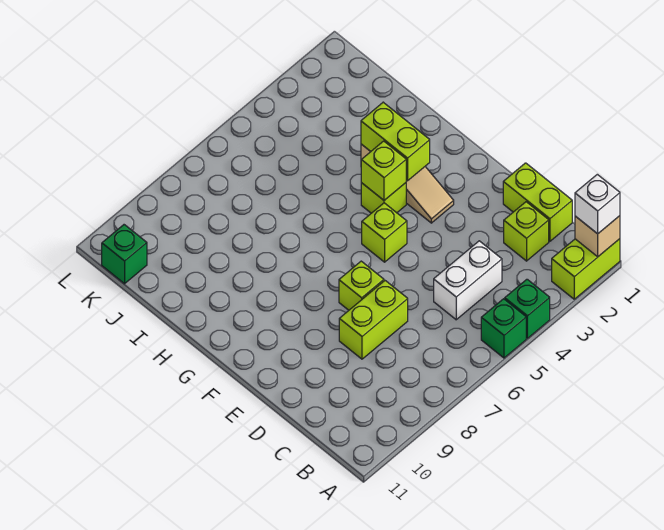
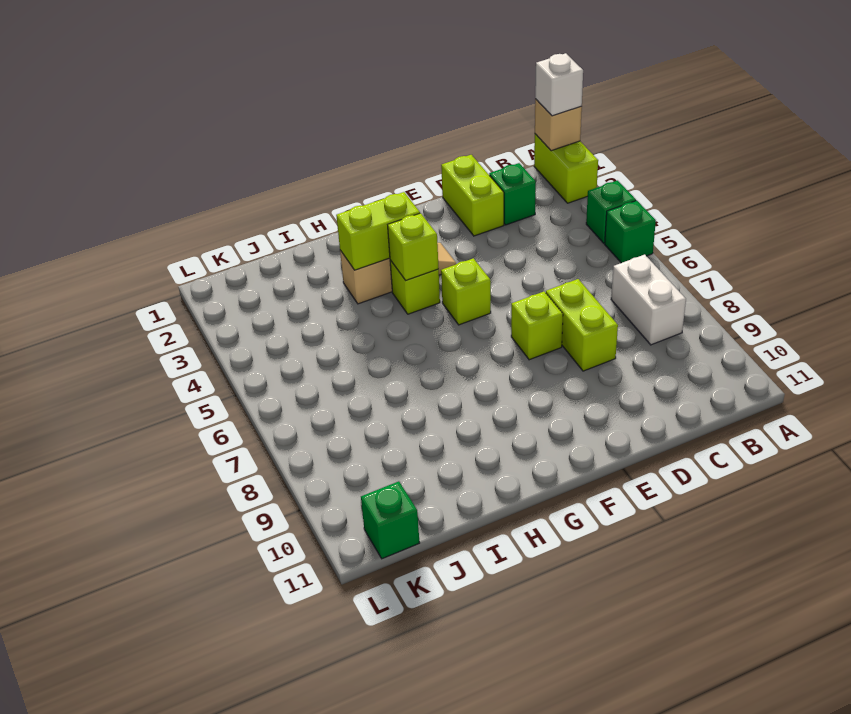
lime brick C1:D1 level 1 -> lime brick D1:D2 level 1
lime brick C2 level 1 -> green brick C2 level 1
white brick C4:C5 level 1 -> white brick B7:B8 level 1

